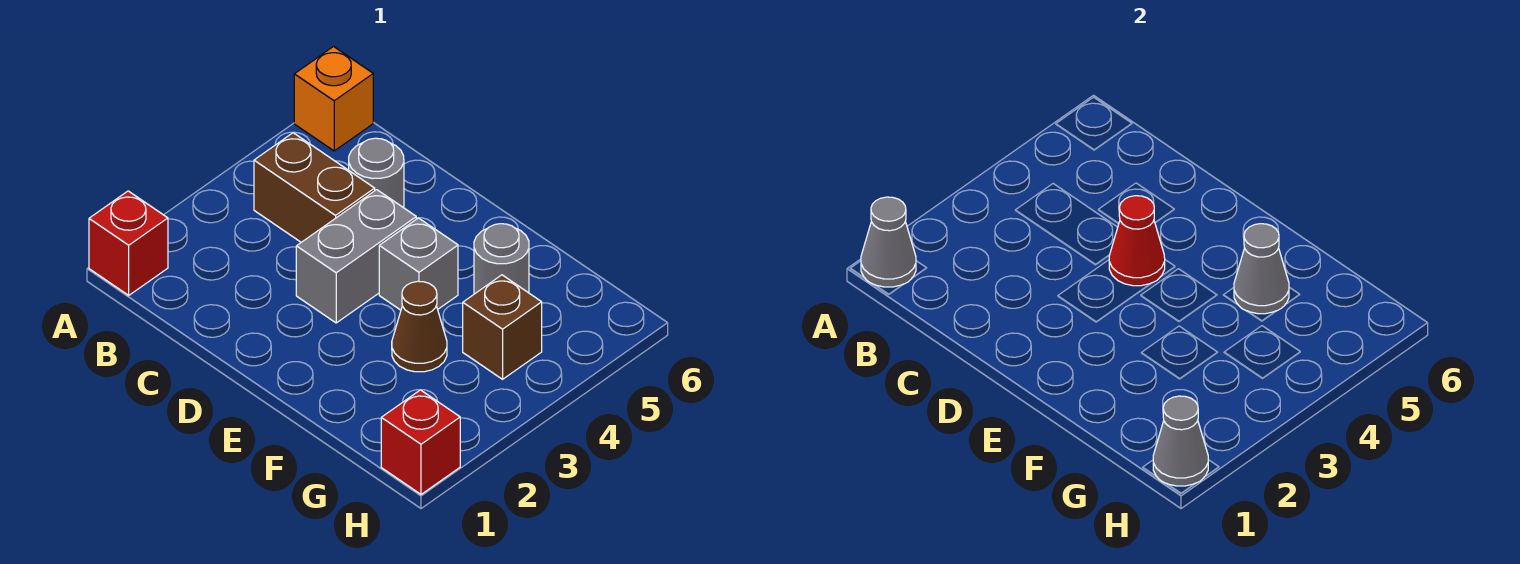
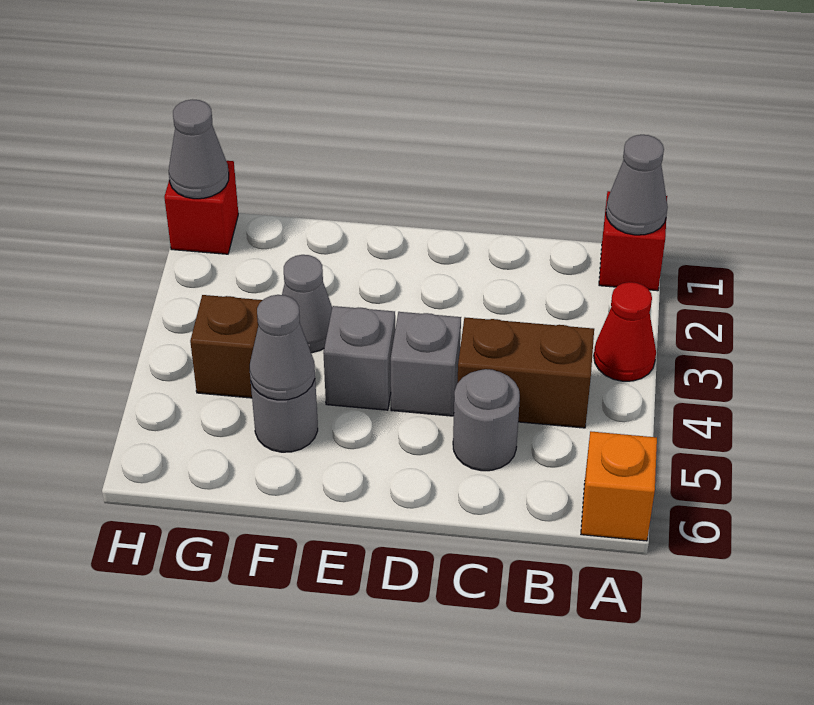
grey brick D3:D4 level 1 -> grey brick D4 level 1
red cone D4 level 2 -> red cone A3 level 1
brown cone F3 level 1 -> grey cone F3 level 1

